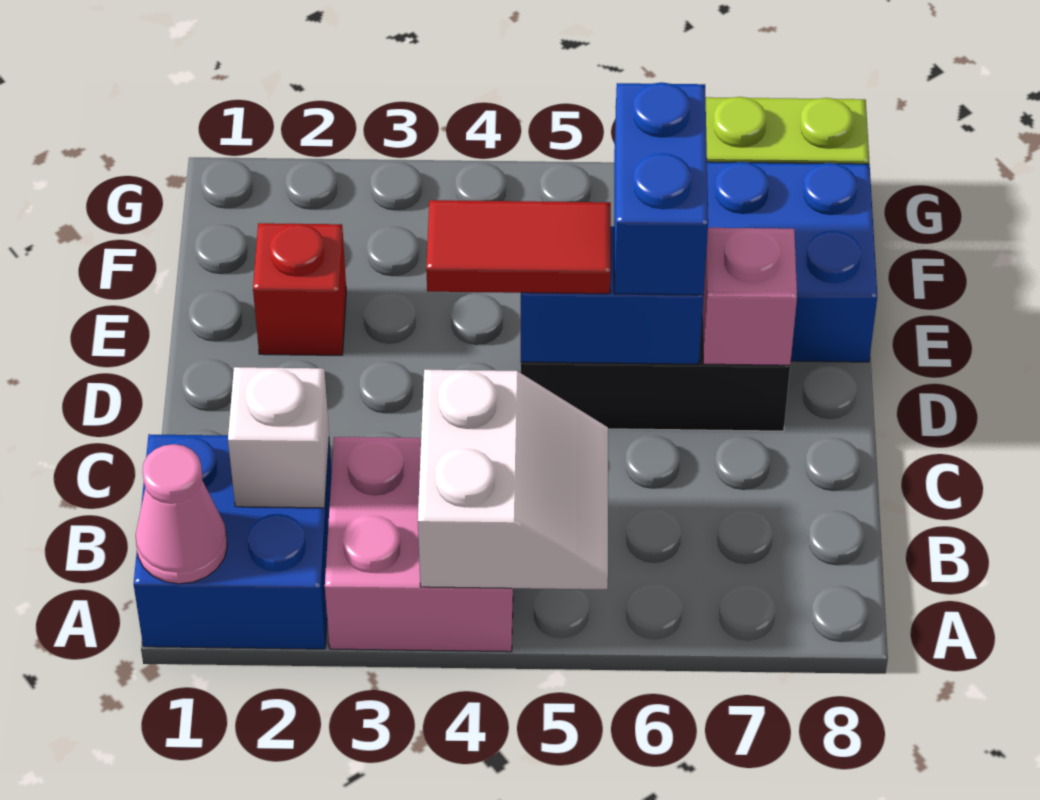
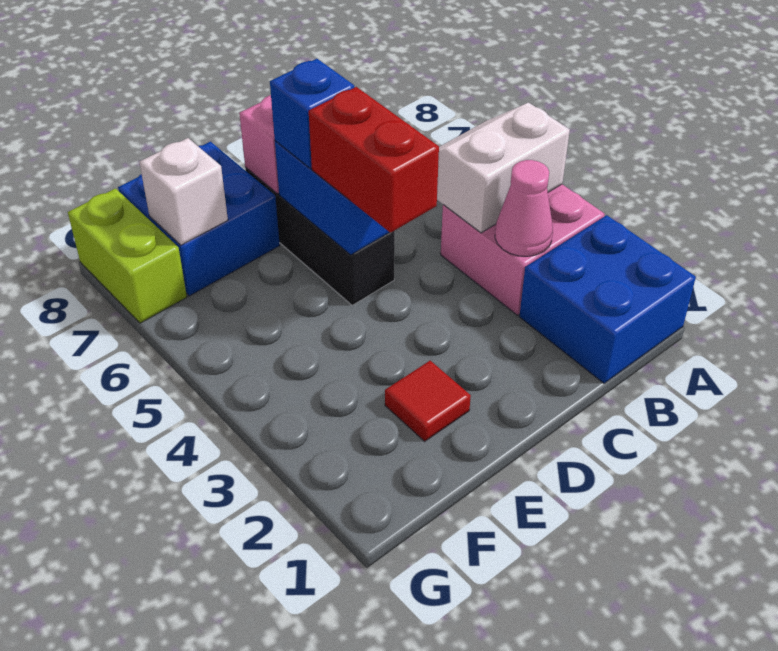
pink cone A1 level 2 -> pink cone B3 level 2
white brick B2 level 2 -> white brick F7 level 2
red tile D4:D5 level 3 -> red brick D4:D5 level 3
blue brick D6:E6 level 3 -> blue brick D6 level 3
red brick E2 level 1 -> red tile E2 level 1

